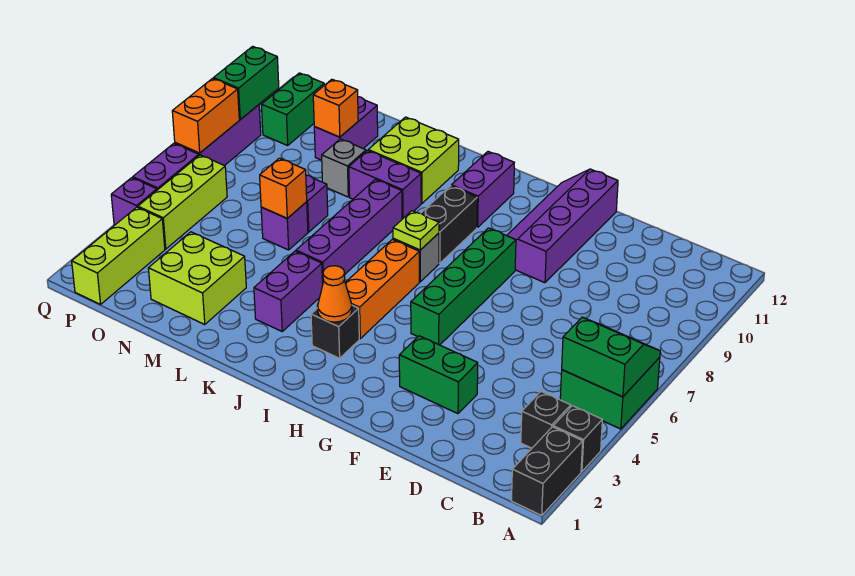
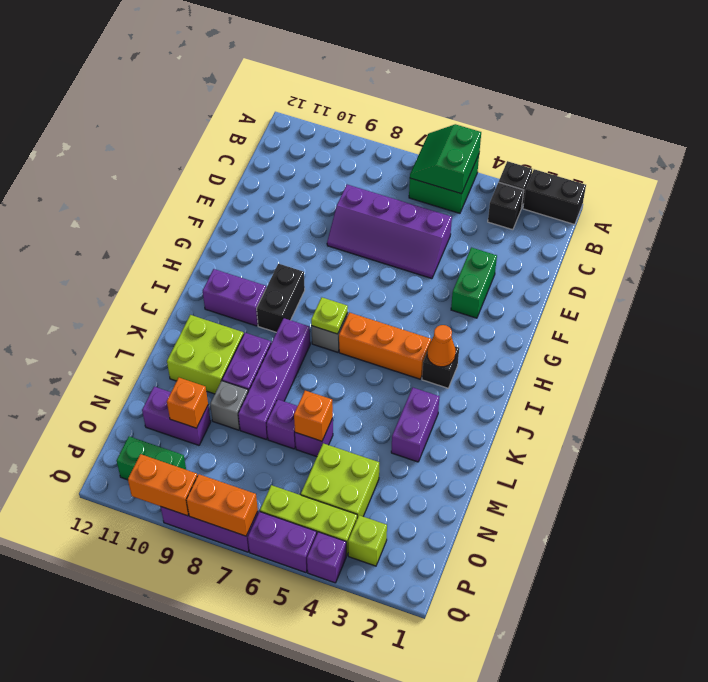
purple slope F9:G12 level 1 top F -> purple slope D5:E8 level 1 top D
green brick G5:G8 level 1 -> none
black brick I8:I9 level 1 -> black brick H9:I9 level 1
purple brick K3:K4 level 1 -> purple brick K3:L3 level 1
purple brick K5:K8 level 1 -> purple brick J8:M8 level 1
lime brick M2:N3 level 1 -> lime brick N4:O5 level 1
lime brick P1:P3 level 1 -> lime brick P3 level 1
green brick Q9:Q10 level 2 -> orange brick Q9:Q10 level 2

